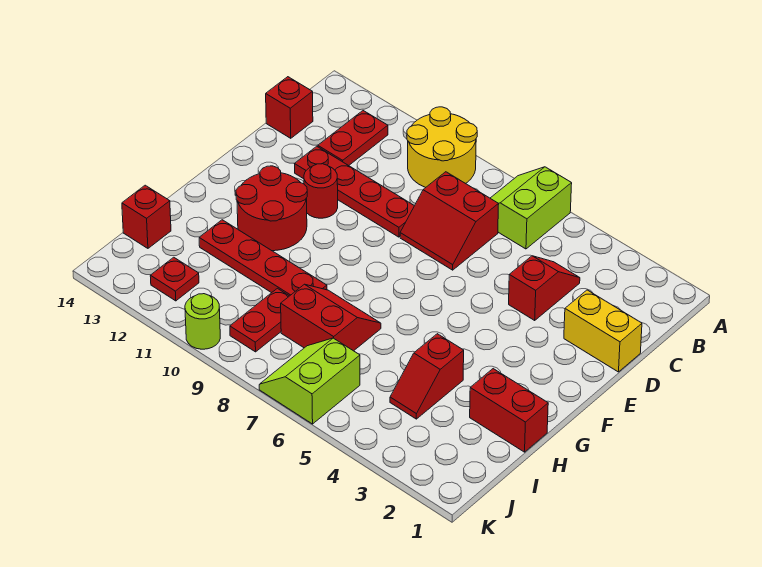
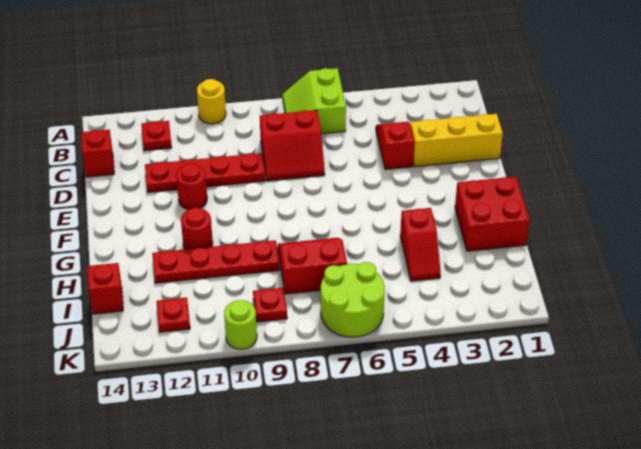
yellow round brick A9:B10 level 1 -> yellow round brick A10 level 1
red plate B12:C12 level 1 -> red plate B12 level 1
yellow brick D1:D2 level 1 -> yellow brick D1:D3 level 1
red round brick F11:G12 level 1 -> red round brick G11 level 1
red brick H1:H2 level 1 -> red brick G1:H2 level 1
red plate I9:J9 level 1 -> red plate J9 level 1
lime slope J6:K7 level 1 top 6 -> lime round brick J6:K7 level 1

